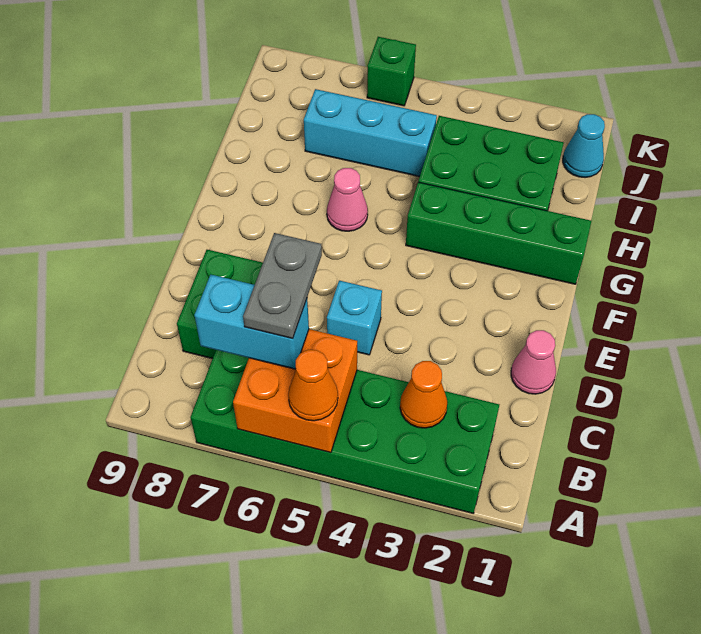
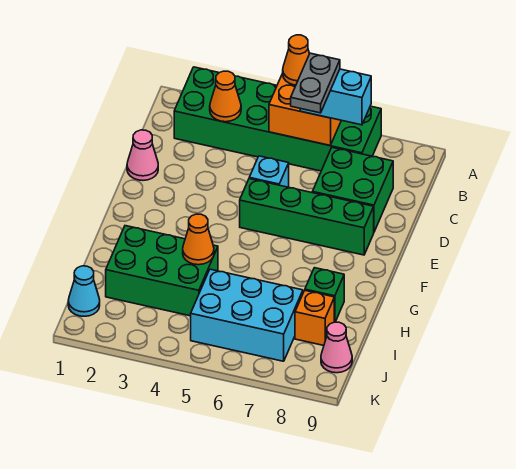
green brick G1:G4 level 1 -> green brick E5:E8 level 1
pink cone G6 level 1 -> pink cone J9 level 1
none -> orange cone H4 level 2
cyan brick I5:I7 level 1 -> cyan brick I5:J7 level 1
none -> orange brick I8 level 1
green brick K6 level 1 -> green brick H8 level 1

